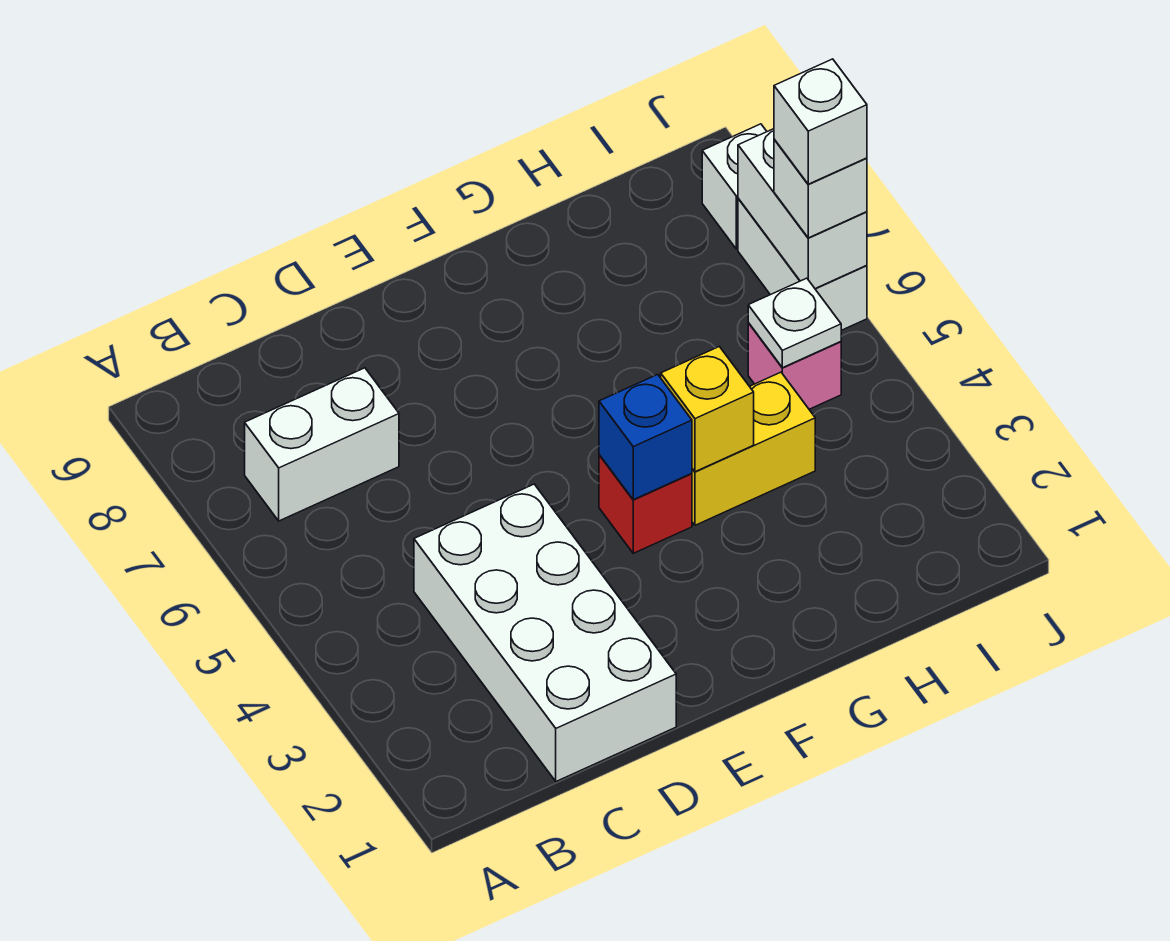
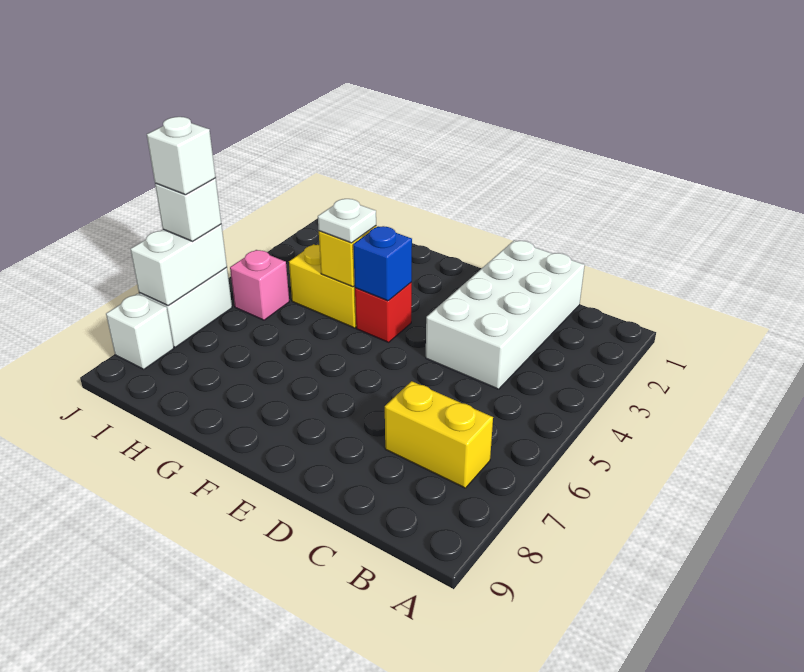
white brick B7:C7 level 1 -> yellow brick B7:C7 level 1
white plate I5 level 2 -> white plate G4 level 3

